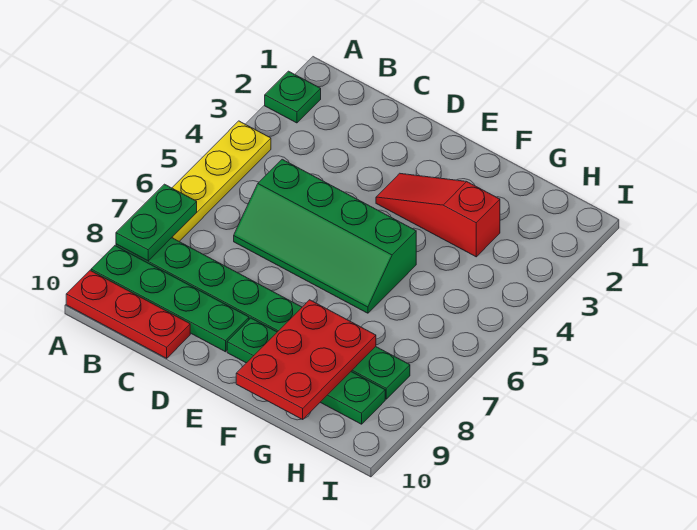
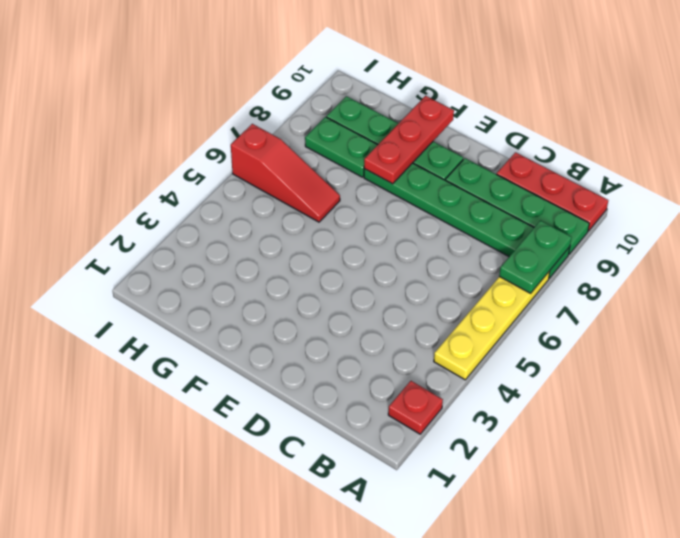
green plate A2 level 1 -> red plate A2 level 1
green slope C5:F6 level 1 top 5 -> none
red slope E3:G3 level 1 top G -> red slope G6:I6 level 1 top I
red plate F8:G10 level 2 -> red plate F8:F10 level 2

